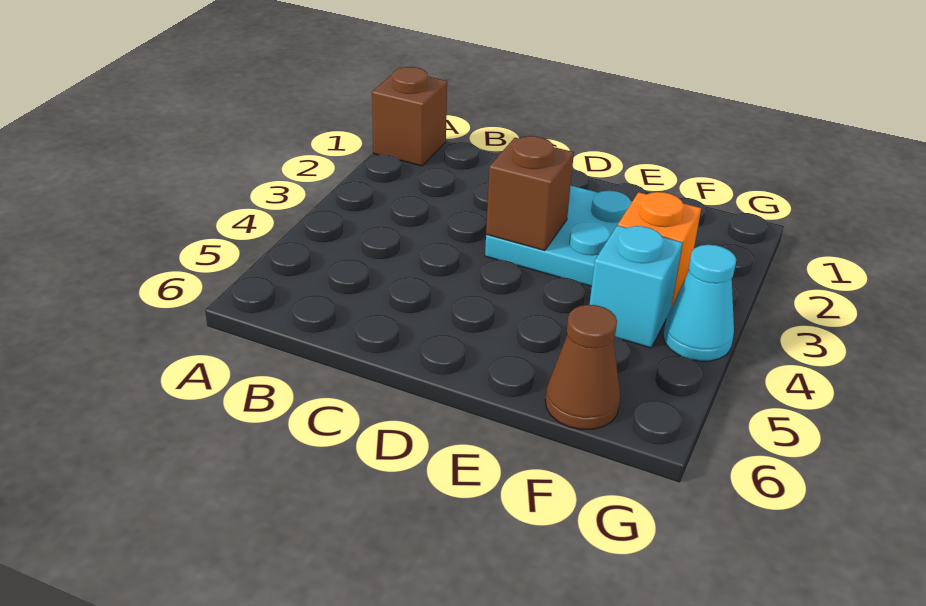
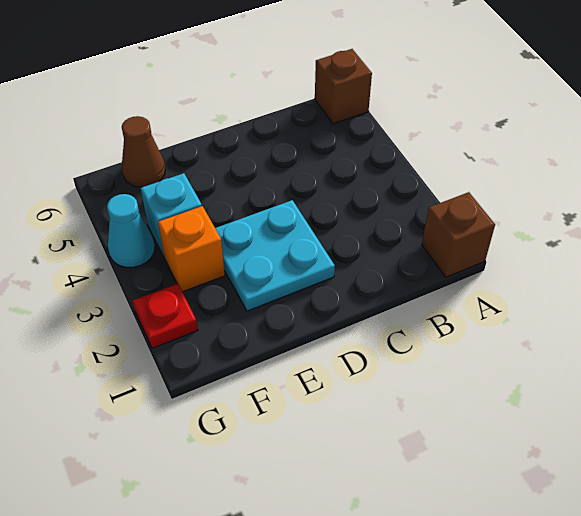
brown brick D3 level 2 -> brown brick A6 level 1
none -> red plate G2 level 1

